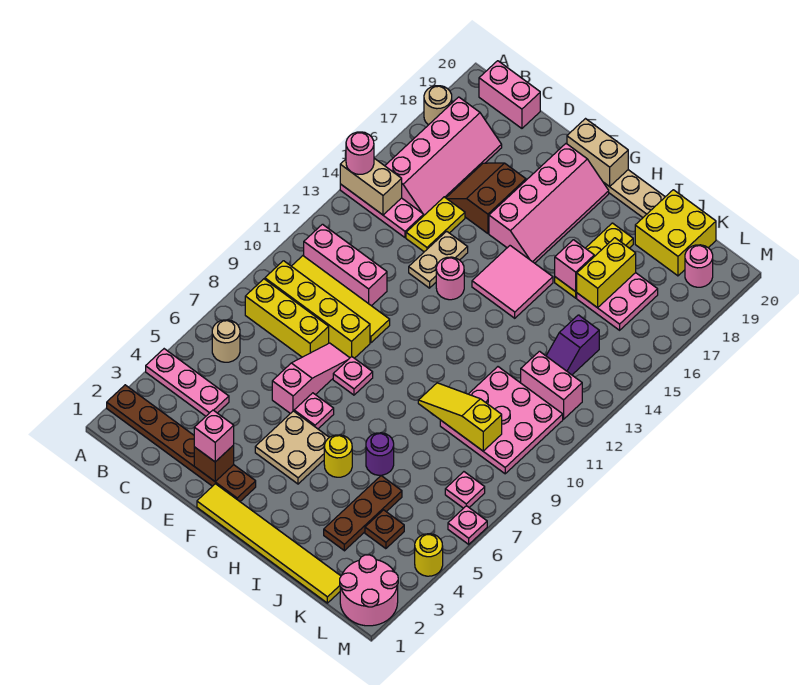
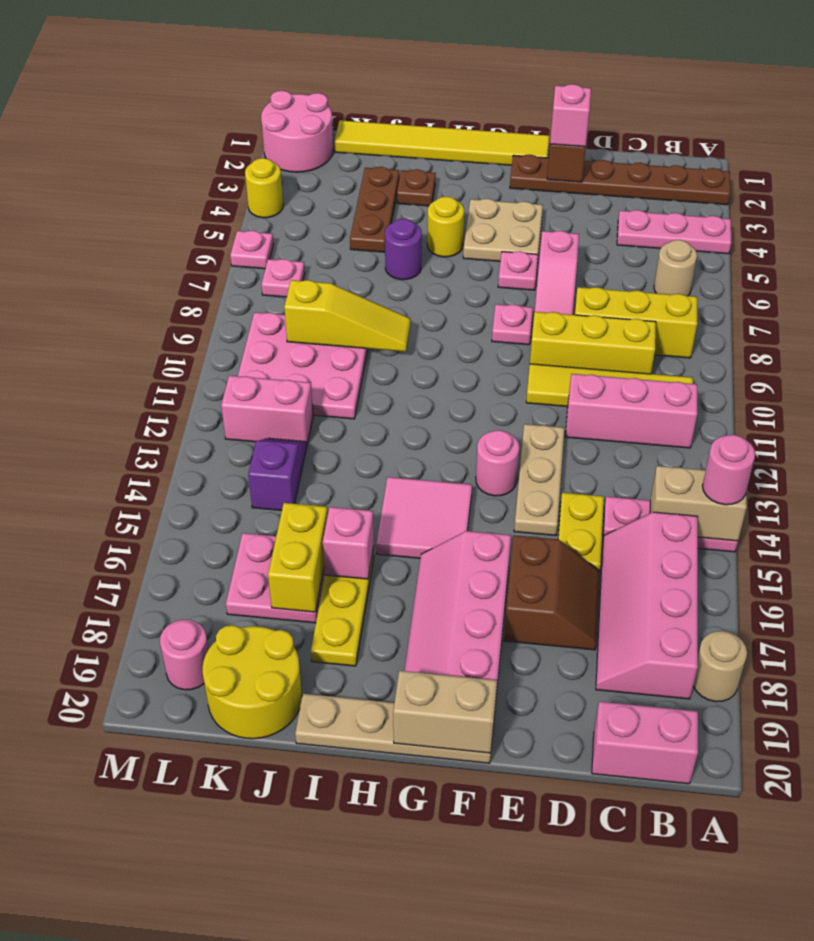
yellow brick B9:E9 level 1 -> yellow brick C9:E9 level 1
tan plate E13:E14 level 1 -> tan plate E12:E14 level 1
yellow brick J19:K20 level 1 -> yellow round brick J19:K20 level 1
brown plate K4 level 1 -> brown plate I3 level 1

